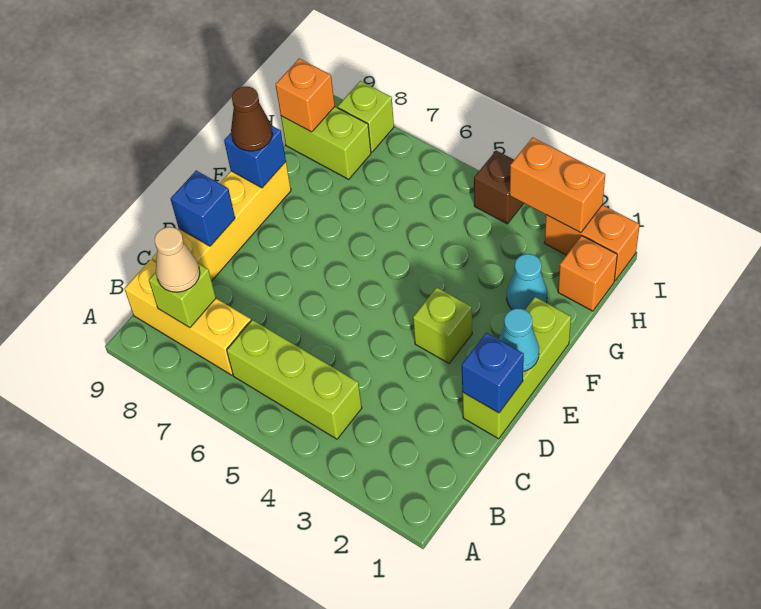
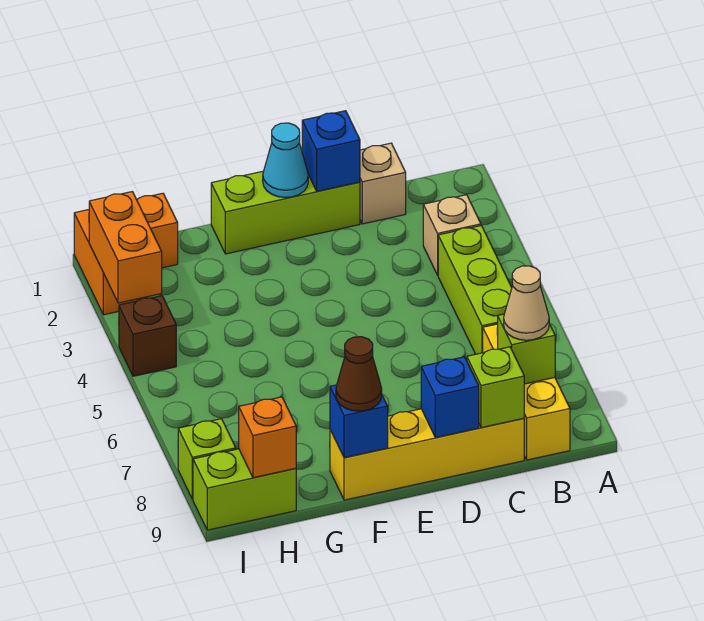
none -> tan brick B3 level 1
none -> tan brick C1 level 1
lime brick E3 level 1 -> lime brick C9 level 2
cyan cone G2 level 1 -> none
lime brick H8:H9 level 1 -> lime brick H9:I9 level 1

